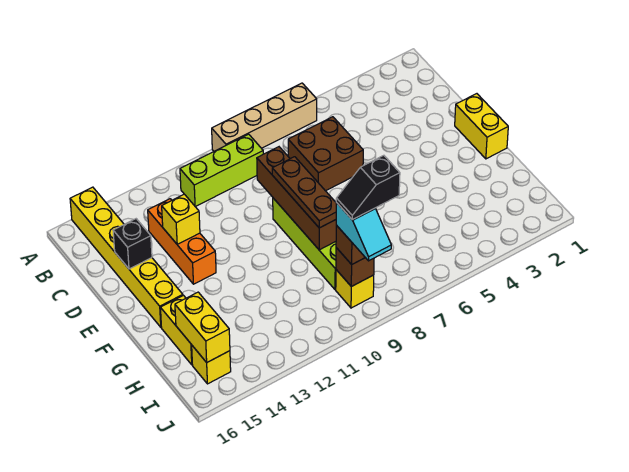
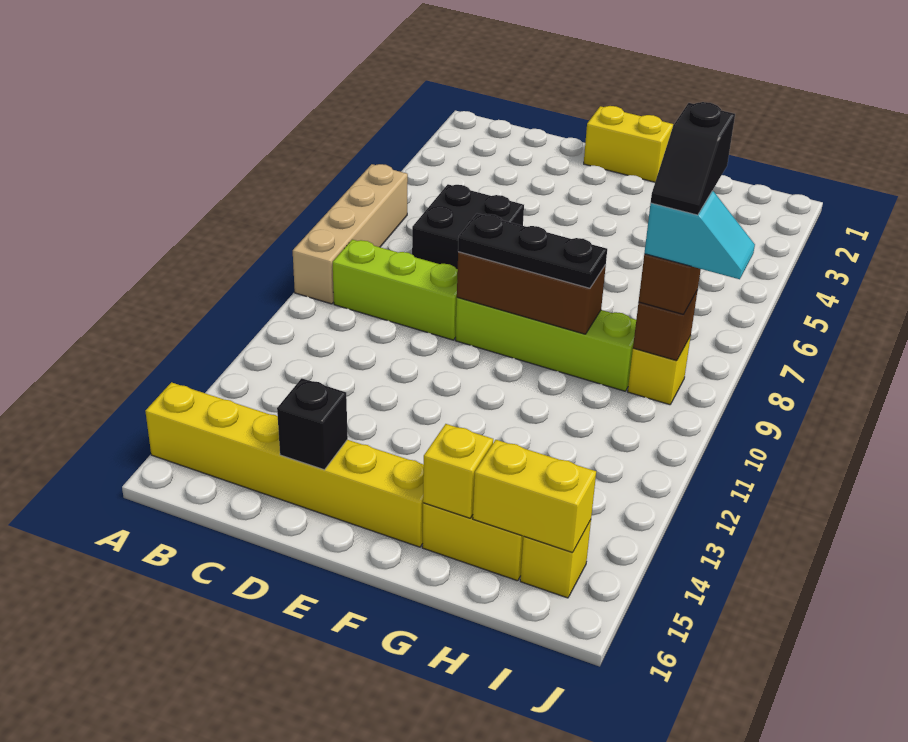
lime brick B9:B11 level 1 -> lime brick B9:D9 level 1
brown brick C6:D7 level 1 -> black brick C6:D7 level 1
orange brick C13:E13 level 1 -> none
brown brick D9:G9 level 2 -> brown brick E9:G9 level 2
yellow brick D13 level 2 -> yellow brick G15 level 2
brown plate E9:G9 level 3 -> black plate E9:G9 level 3

